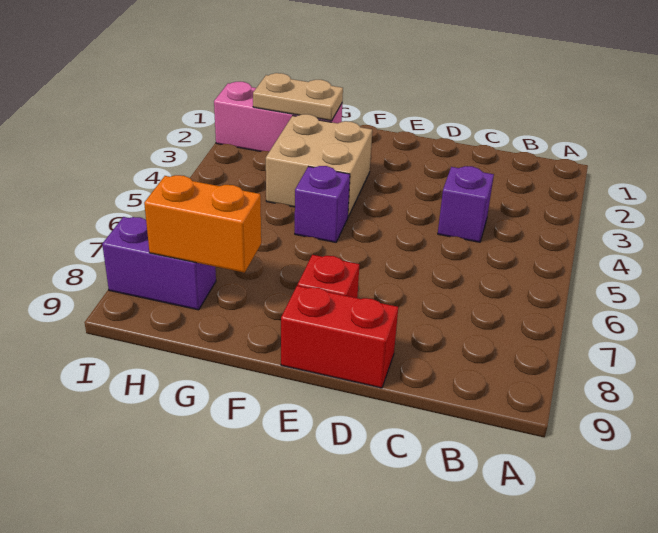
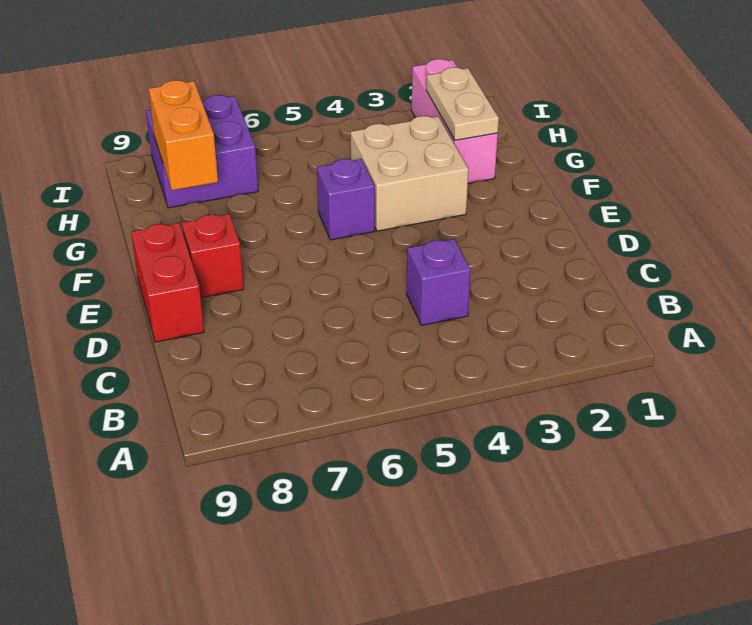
purple brick H8:I8 level 1 -> purple brick H7:I8 level 1

